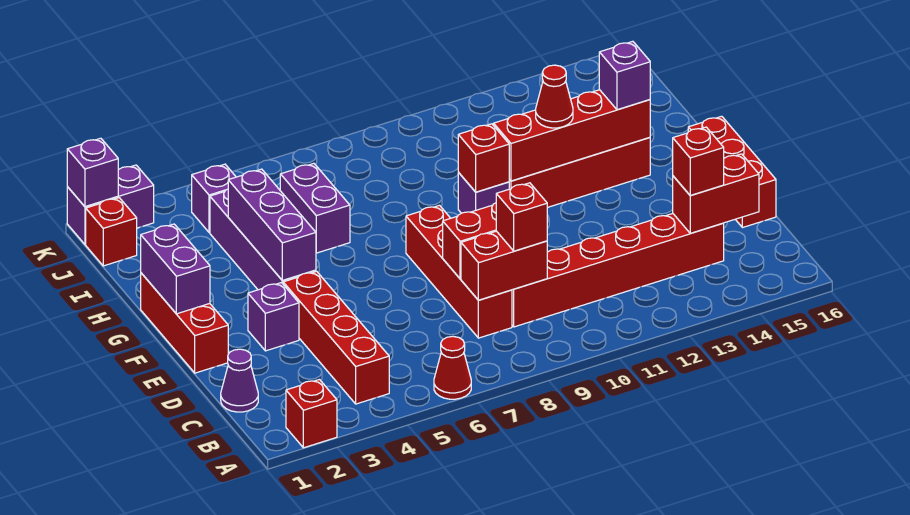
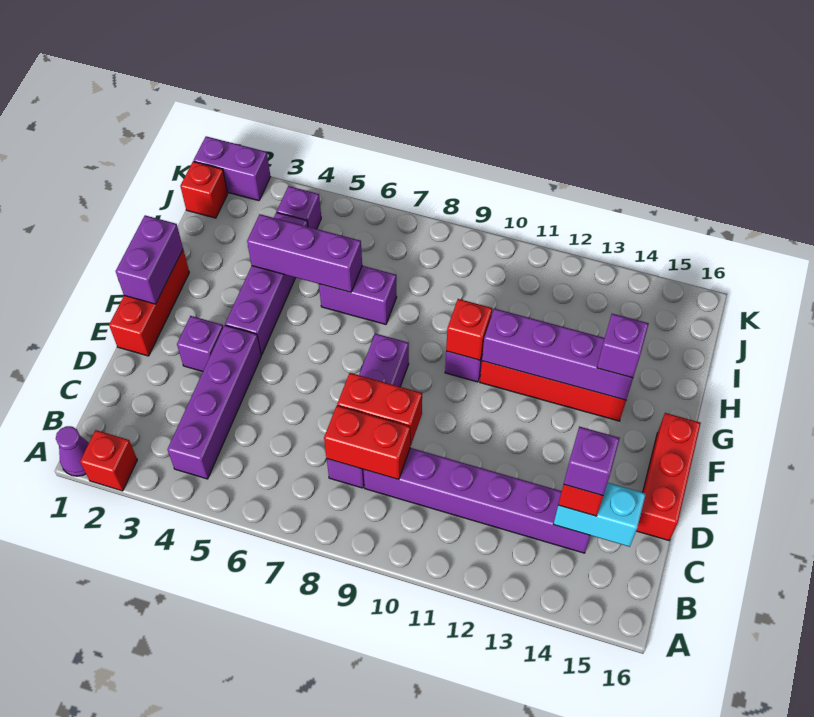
red cone A6 level 1 -> none
red brick B4:E4 level 1 -> purple brick B4:E4 level 1
purple cone C1 level 1 -> purple cone A1 level 1
red brick C8:F8 level 1 -> purple brick C8:F8 level 1
red brick C9:C14 level 1 -> purple brick C9:C14 level 1
red brick C9 level 3 -> none
red brick C14:C15 level 2 -> cyan brick C14:C15 level 2
purple brick F4:H4 level 2 -> purple brick H4:H6 level 2
red brick G11:G14 level 2 -> purple brick G11:G14 level 2
red cone G12 level 3 -> none
purple brick H6:I6 level 1 -> purple brick H6:H7 level 1
purple brick K1 level 2 -> purple brick C14 level 4

